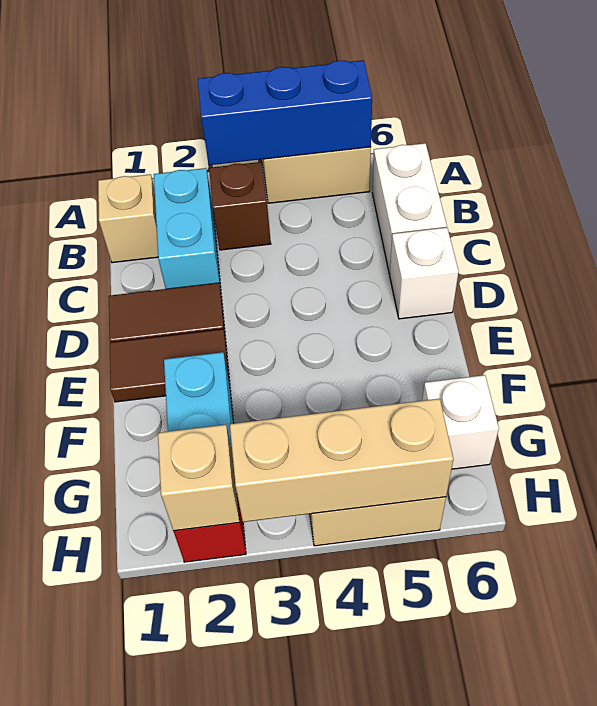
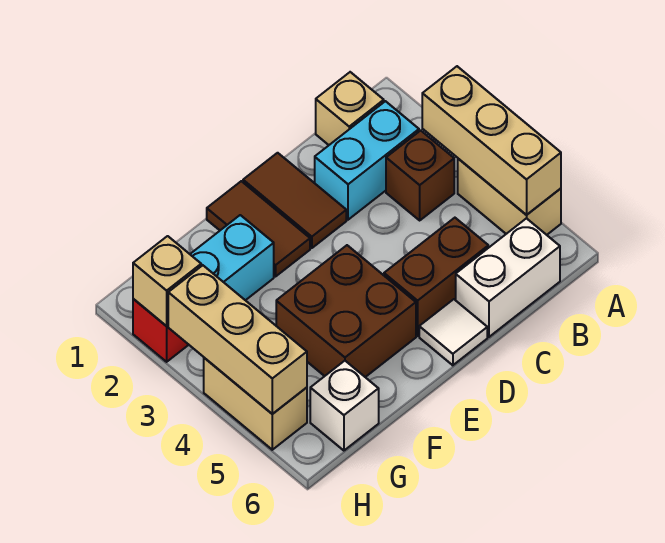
blue brick A3:A5 level 2 -> tan brick A3:A5 level 2
none -> brown brick C5:D5 level 1
white brick D6 level 1 -> white tile D6 level 1
none -> brown brick E4:F5 level 1

